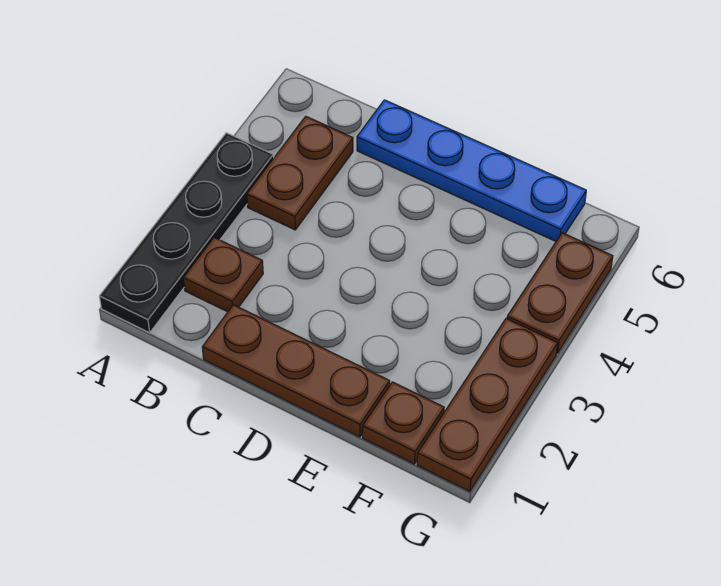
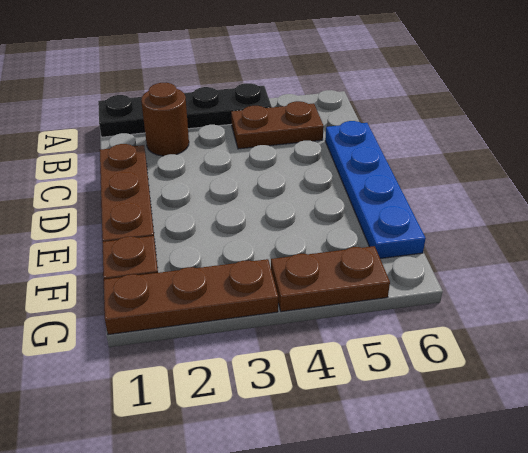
brown plate B2 level 1 -> brown round brick B2 level 1

